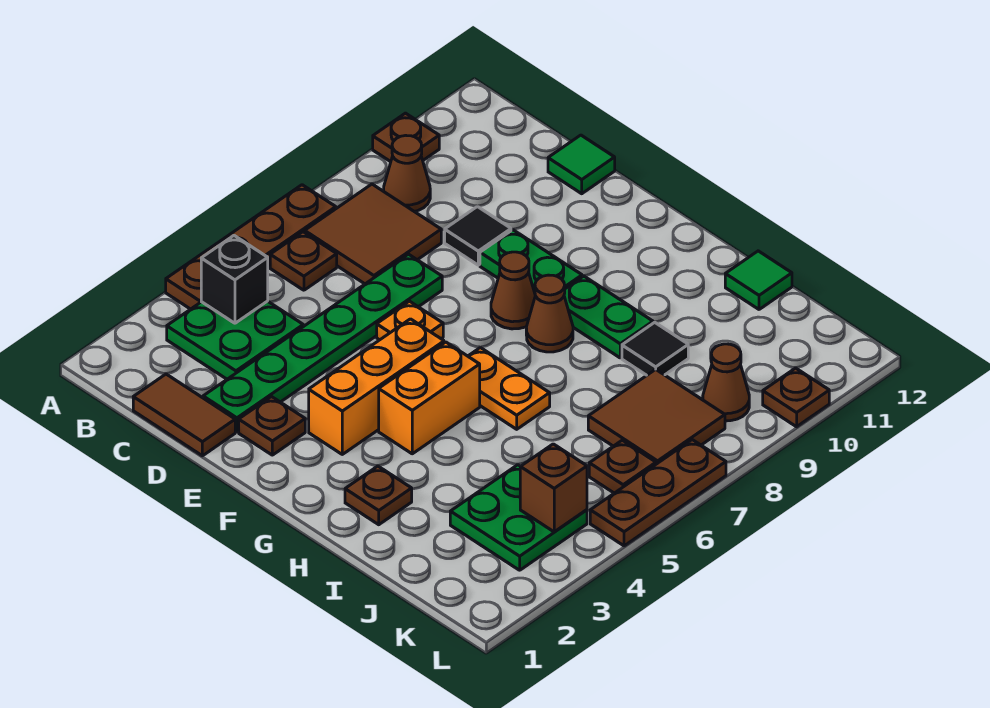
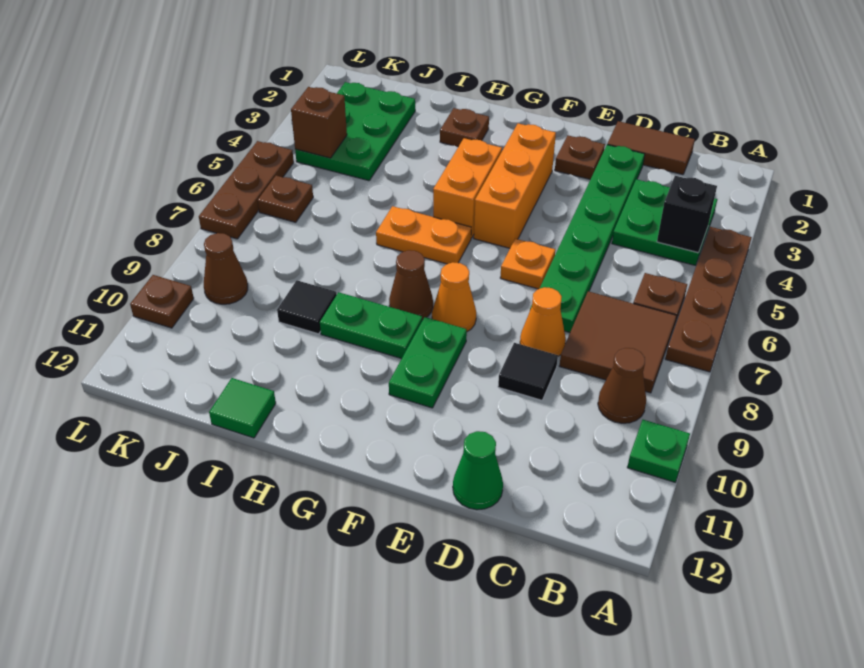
brown plate A10 level 1 -> green plate A10 level 1
none -> orange cone D8 level 1
green tile D12 level 1 -> green cone D12 level 1
green plate E9:F9 level 1 -> green plate F9:F10 level 1
brown cone F8 level 1 -> orange cone F8 level 1
green plate J3:K4 level 1 -> green plate J2:K4 level 1
brown tile J7:K8 level 1 -> none

